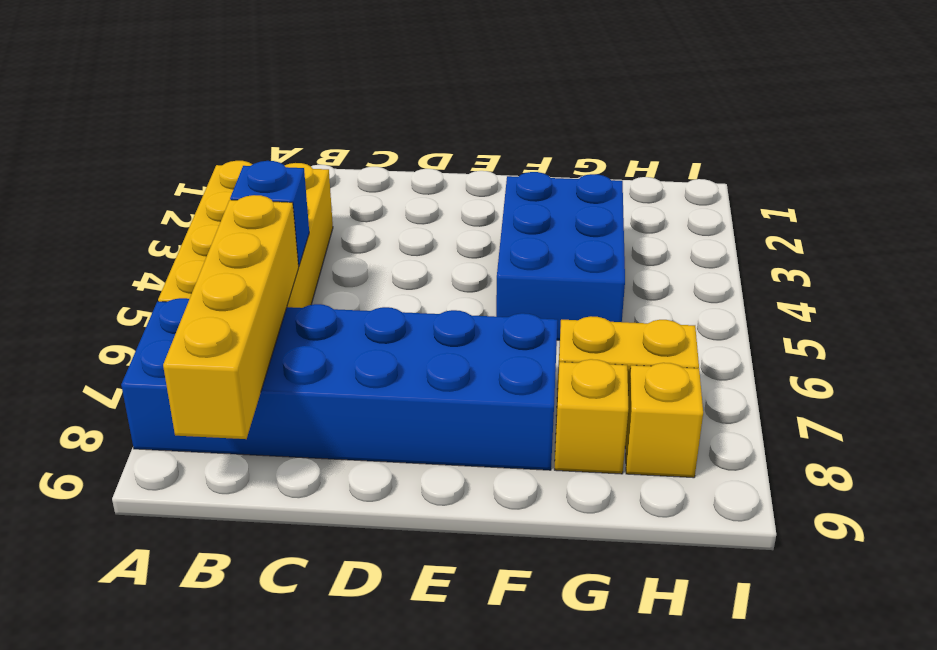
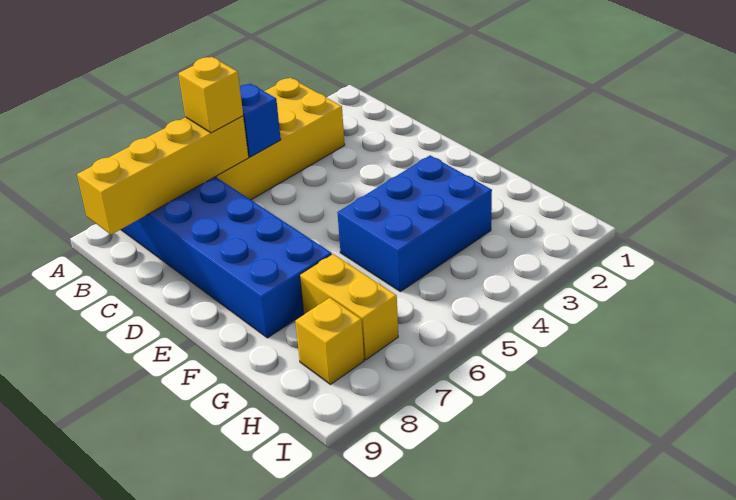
yellow brick G8 level 1 -> yellow brick B6 level 3

